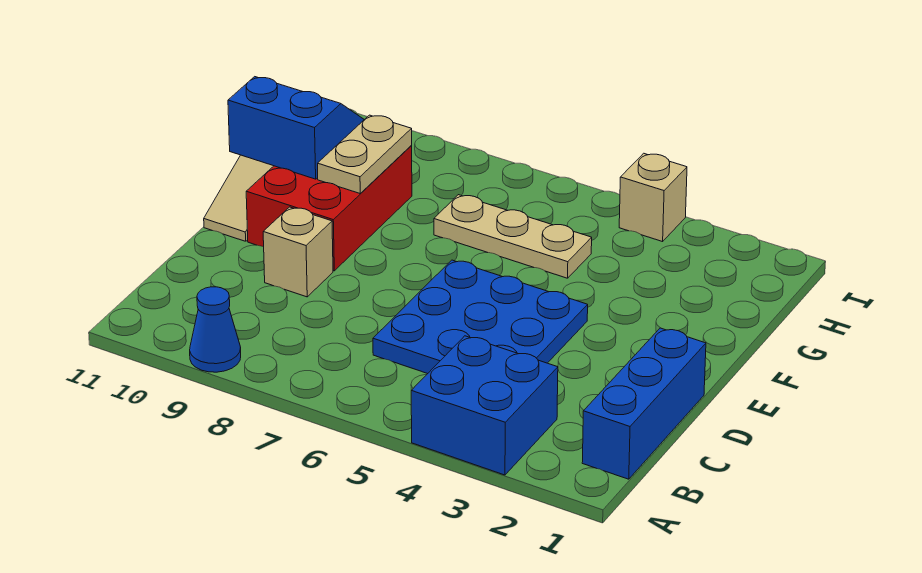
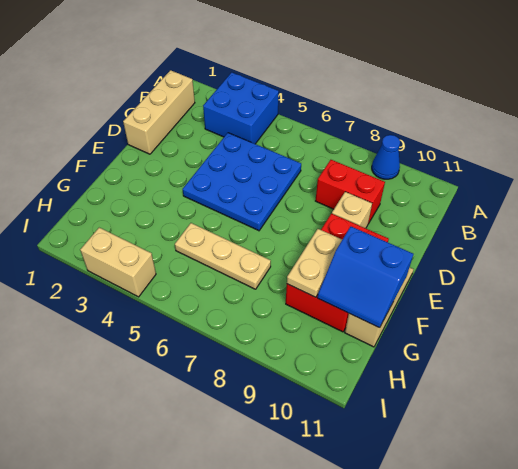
blue brick B1:D1 level 1 -> tan brick B1:D1 level 1
none -> red brick C8:C9 level 1
tan brick I4 level 1 -> tan brick I3:I4 level 1

